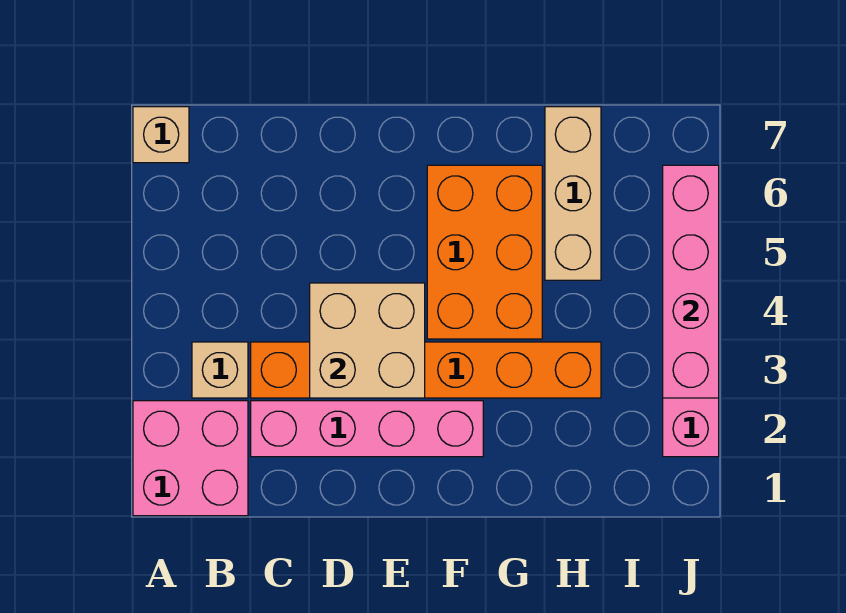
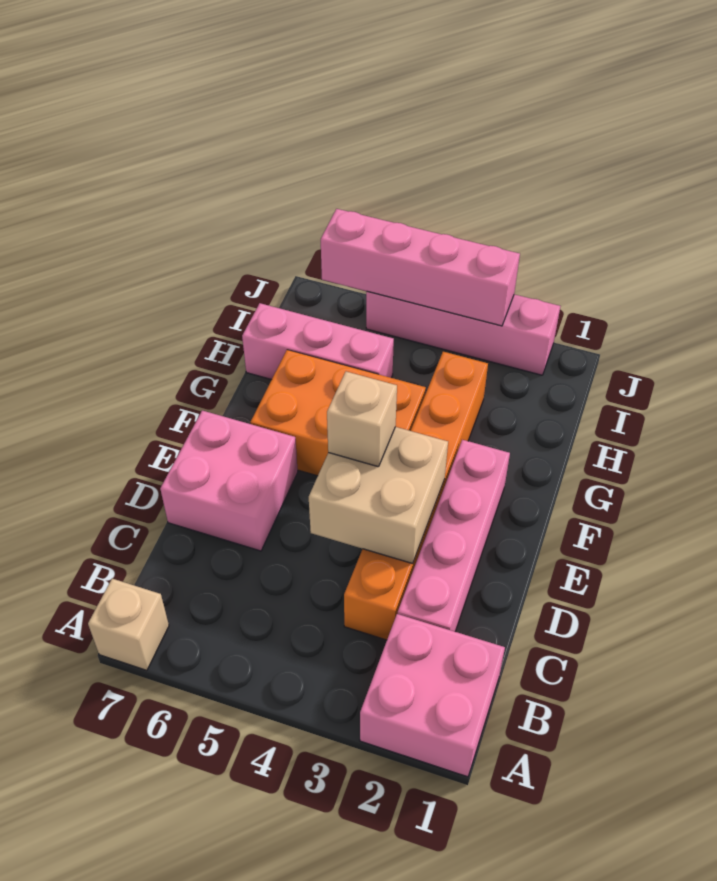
tan brick B3 level 1 -> tan brick E4 level 3
none -> pink brick D6:E7 level 1
tan brick H5:H7 level 1 -> pink brick H5:H7 level 1

